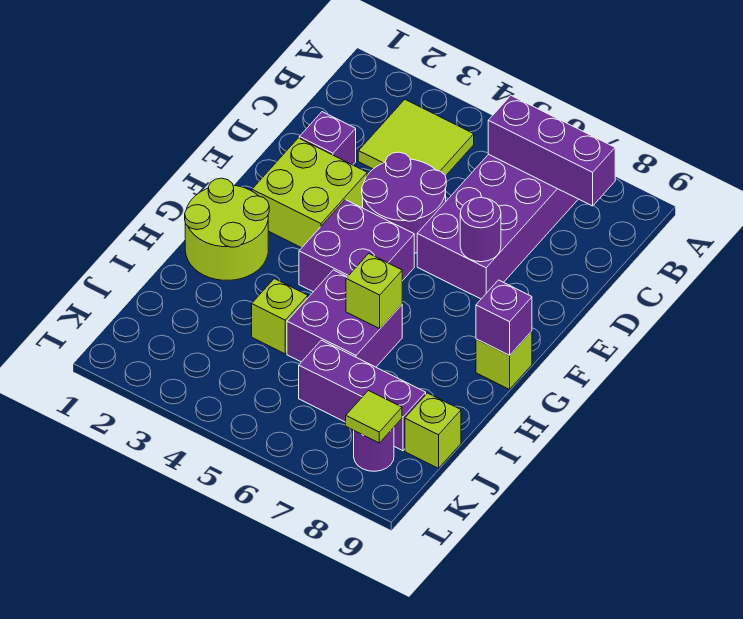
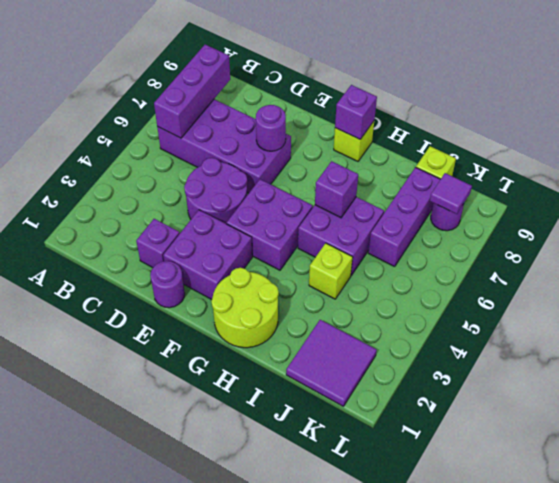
lime tile B3:C4 level 1 -> none
none -> purple round brick E1 level 1
lime brick E2:F3 level 1 -> purple brick E2:F3 level 1
lime brick H6 level 2 -> purple brick H6 level 2
none -> purple tile J1:K2 level 1
lime tile K8 level 2 -> purple tile K8 level 2

